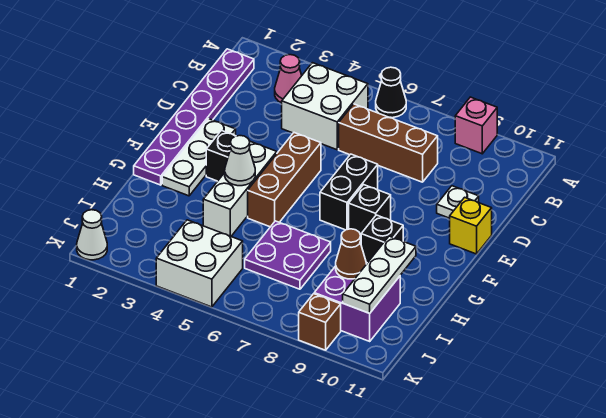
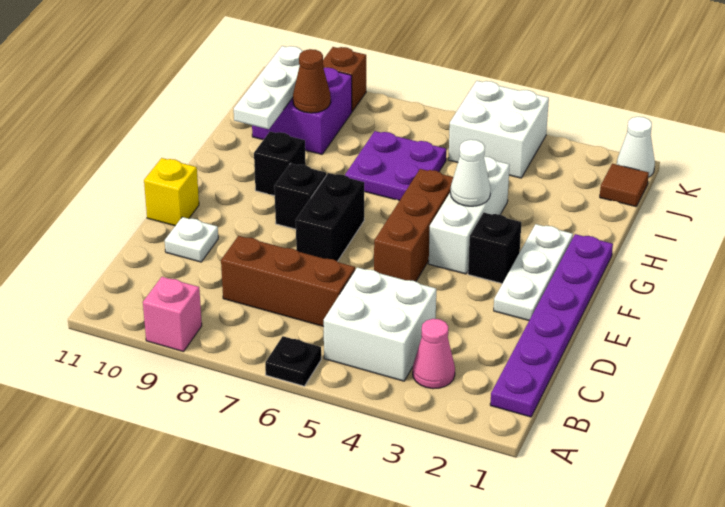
black cone A6 level 1 -> black plate A6 level 1
none -> brown tile J1 level 1

